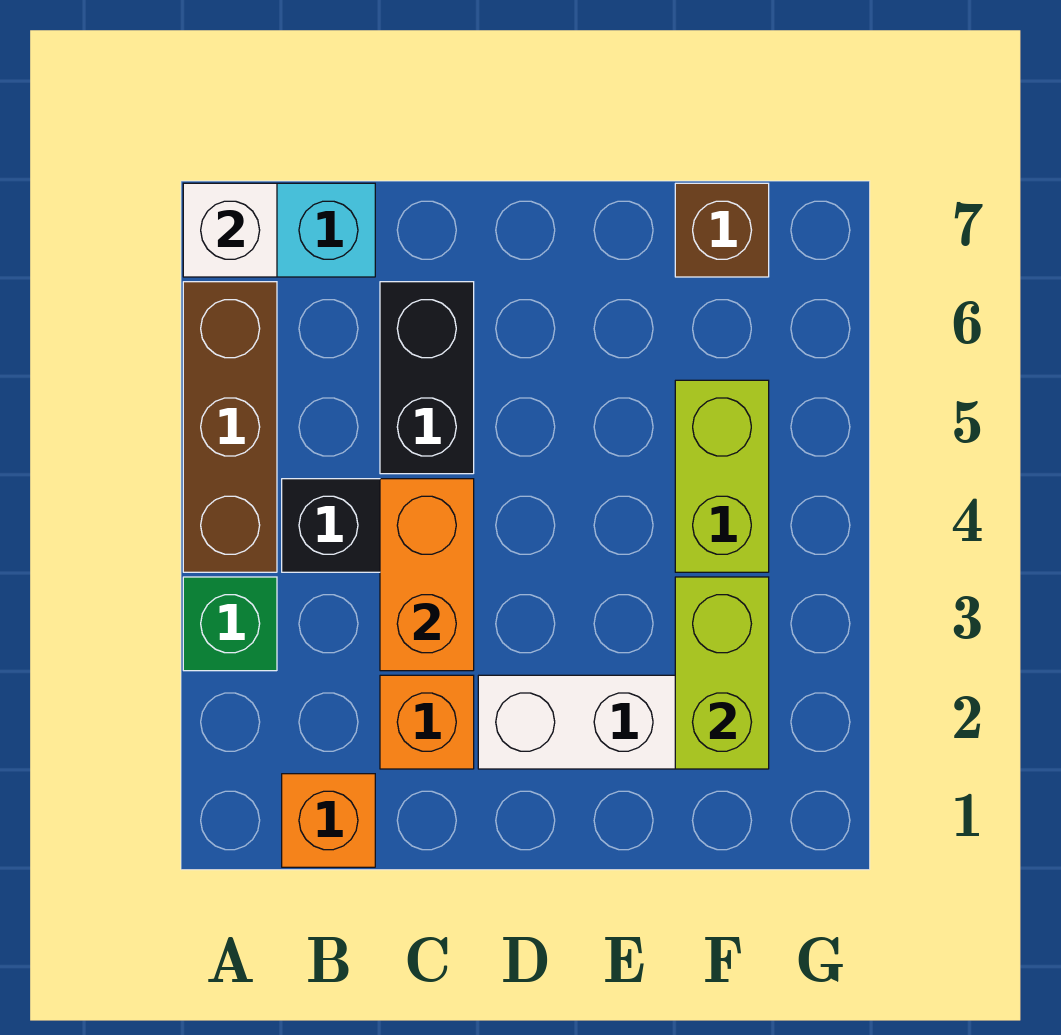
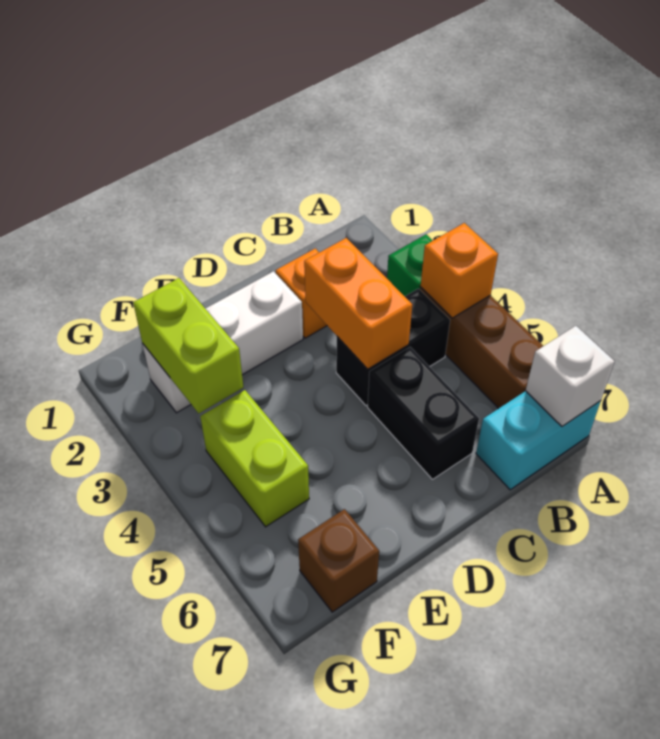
orange brick B1 level 1 -> orange brick A4 level 2

